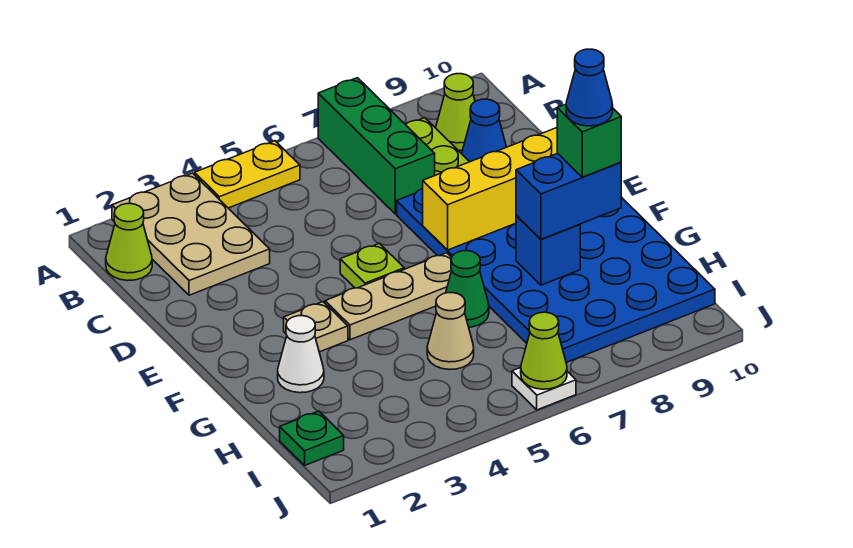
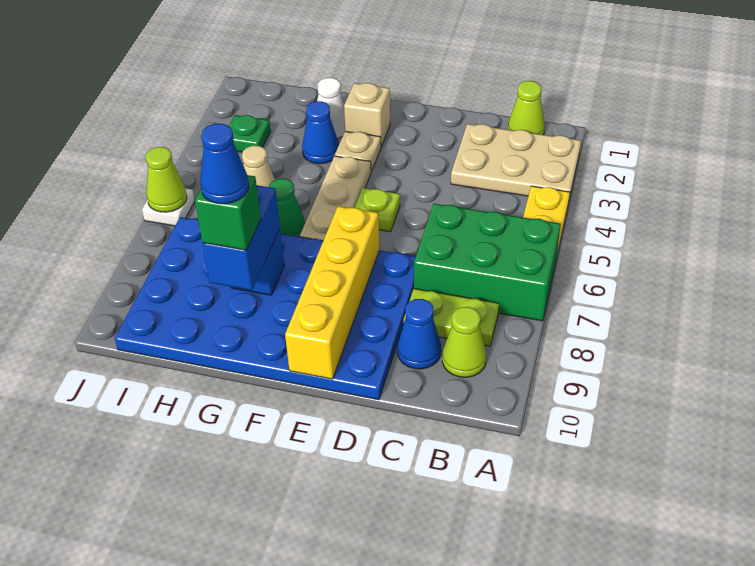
green brick A7:C7 level 1 -> green brick A6:C7 level 1
none -> tan brick F2 level 1
none -> blue cone G3 level 1
green plate I1 level 1 -> green plate I3 level 1

